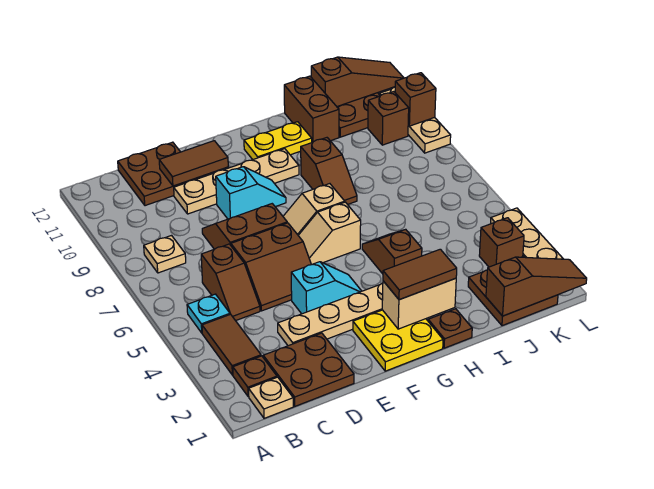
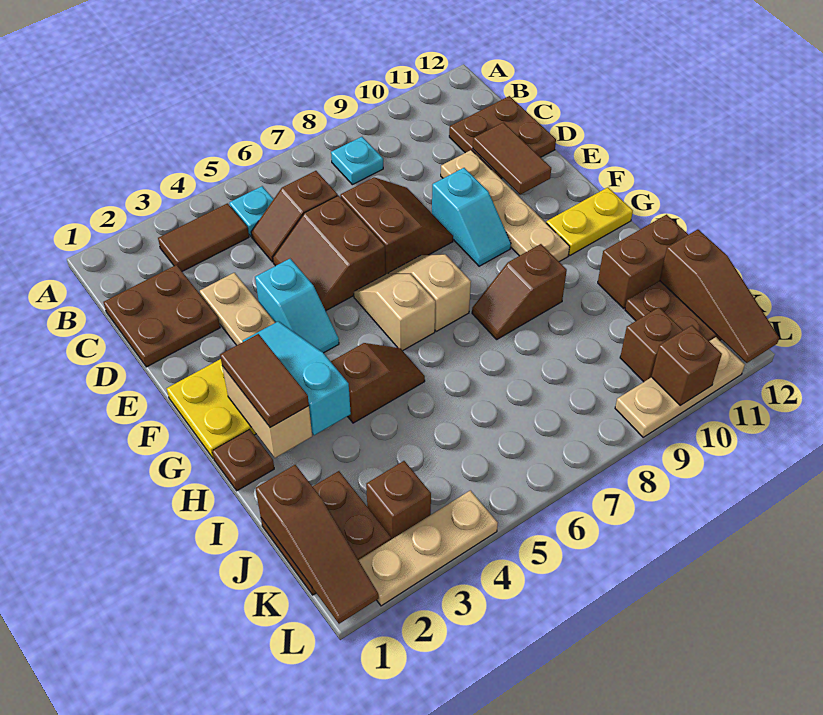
tan plate B1 level 1 -> none
brown plate B2 level 1 -> none
tan plate B8 level 1 -> cyan plate B8 level 1
none -> cyan slope F3:H3 level 2 top H
yellow plate G11:H11 level 1 -> yellow plate G11:G12 level 1

